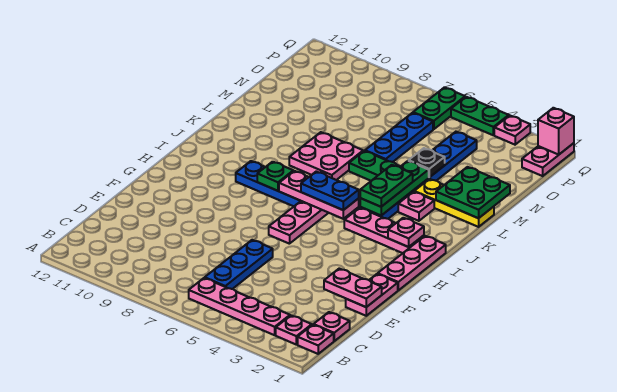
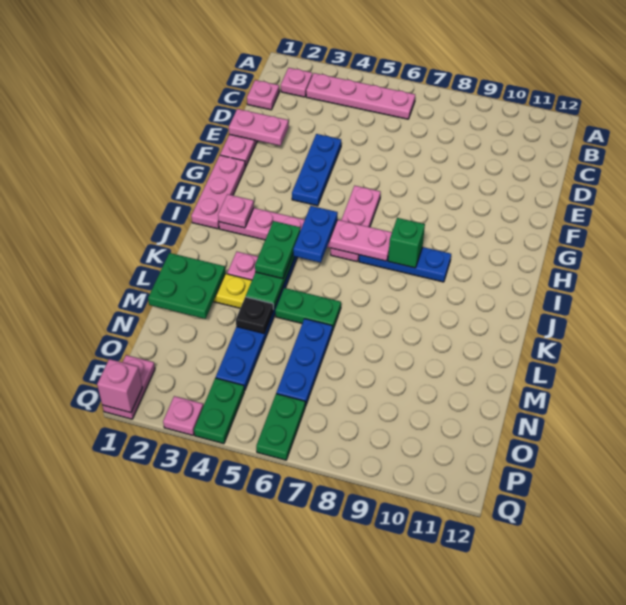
pink plate B1 level 1 -> none
blue plate C6:E6 level 1 -> blue plate E4:G4 level 1
blue plate I5:I6 level 3 -> blue plate I5:J5 level 3
green plate I8 level 2 -> green brick I8 level 2
pink plate K7:L8 level 1 -> none
green plate Q4:Q5 level 1 -> green plate P4:Q4 level 1

